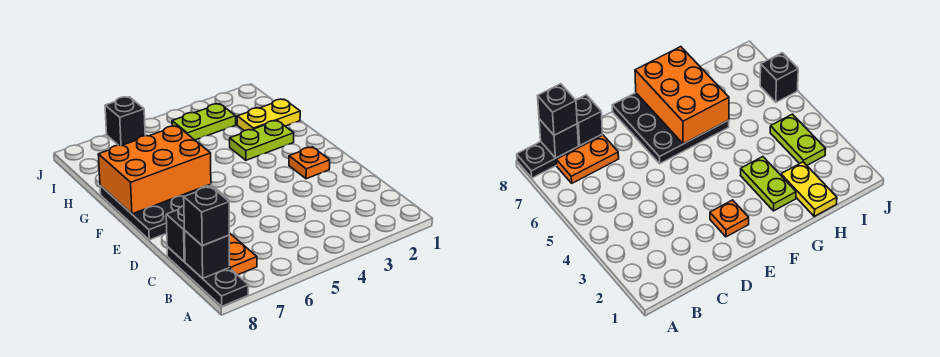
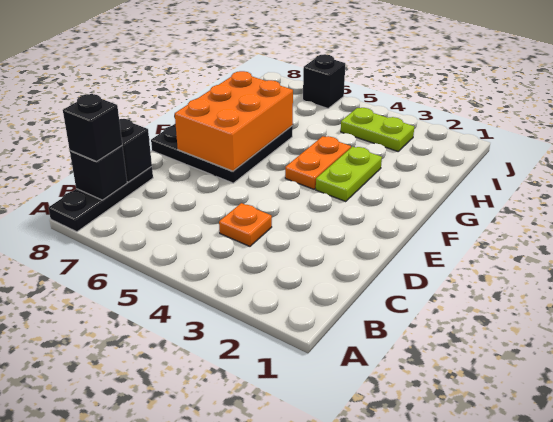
orange plate B7:C7 level 1 -> orange plate F4:G4 level 1
orange plate E2 level 1 -> orange plate C4 level 1
orange brick F6:G8 level 2 -> orange brick E6:G7 level 2
lime plate G2:G3 level 1 -> lime plate F3:G3 level 1
yellow plate H1:H2 level 1 -> none

